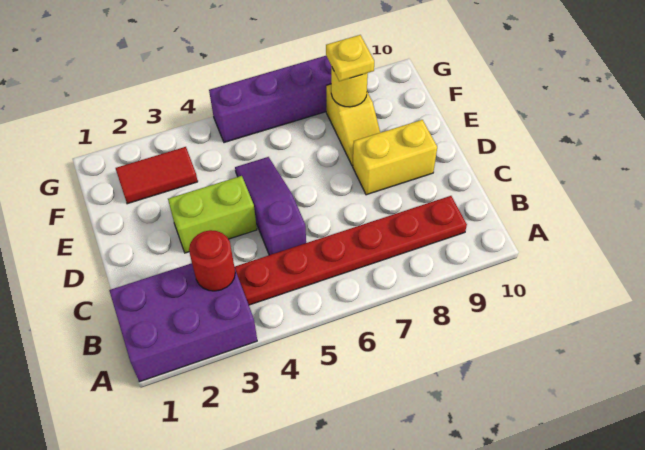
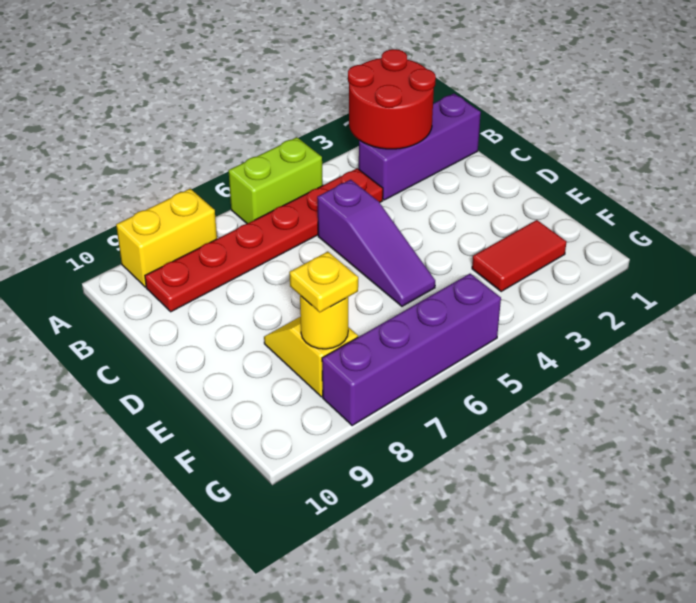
purple brick A1:B3 level 1 -> purple brick B1:B3 level 1
red round brick B3 level 2 -> red round brick A2:B3 level 2
lime brick D3:D4 level 1 -> lime brick A5:A6 level 1
yellow brick D8:D9 level 1 -> yellow brick A8:A9 level 1

